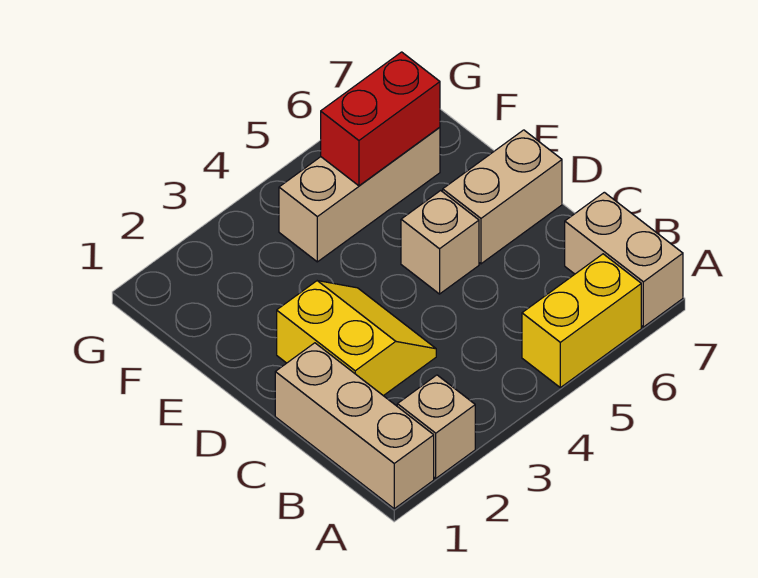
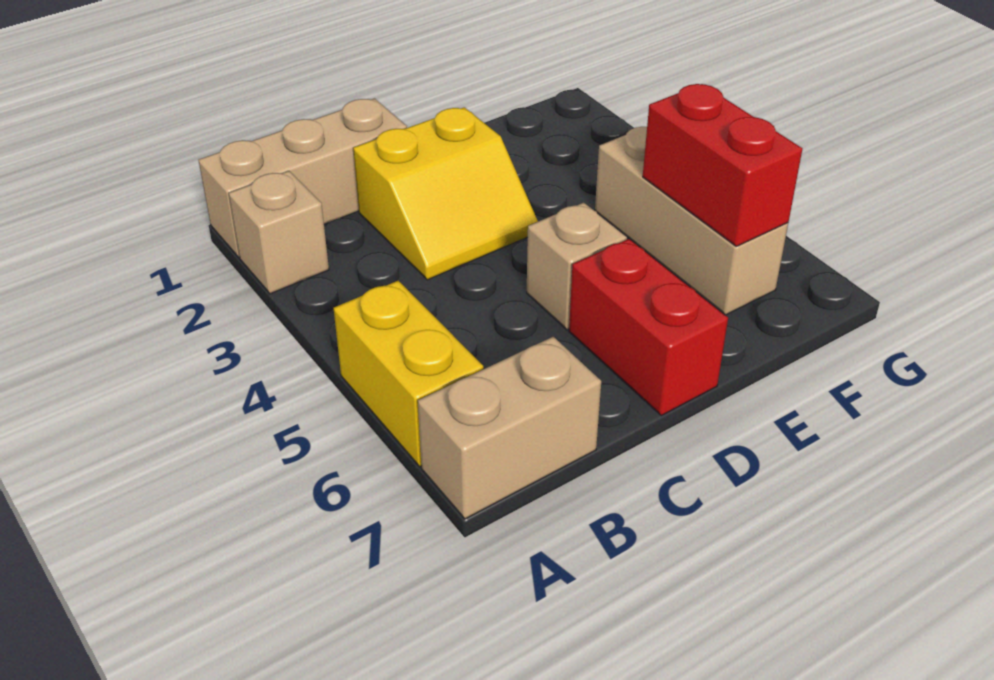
tan brick D6:D7 level 1 -> red brick D6:D7 level 1

